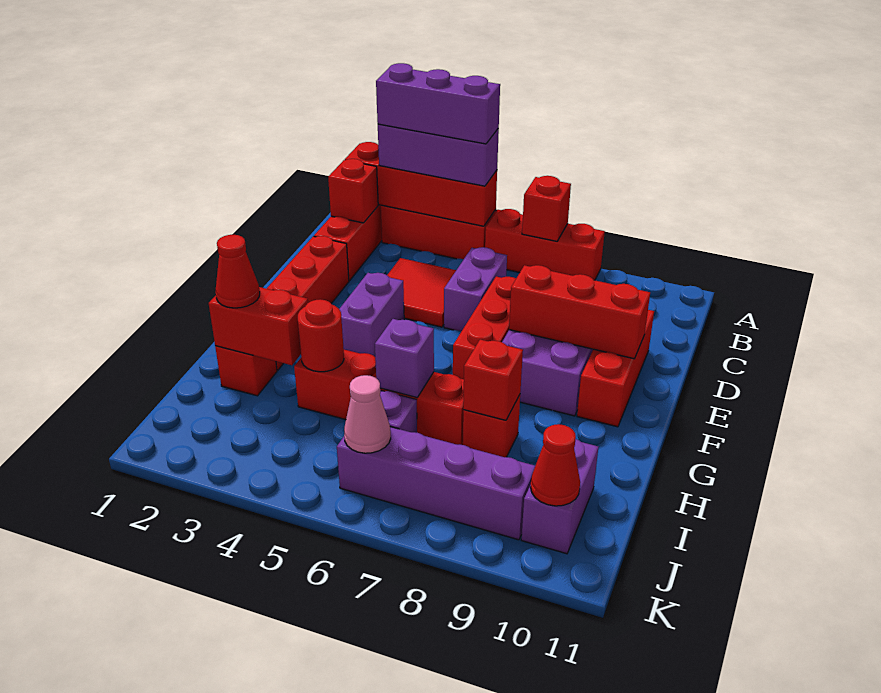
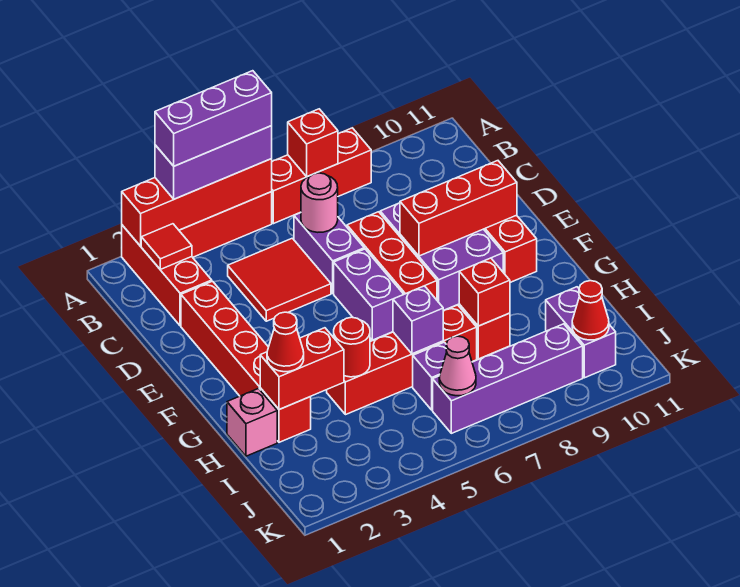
red brick B2 level 2 -> red tile B2 level 2
none -> pink round brick C6 level 2
purple brick E4:F4 level 1 -> purple brick E6:F6 level 1
none -> pink brick H1 level 1

